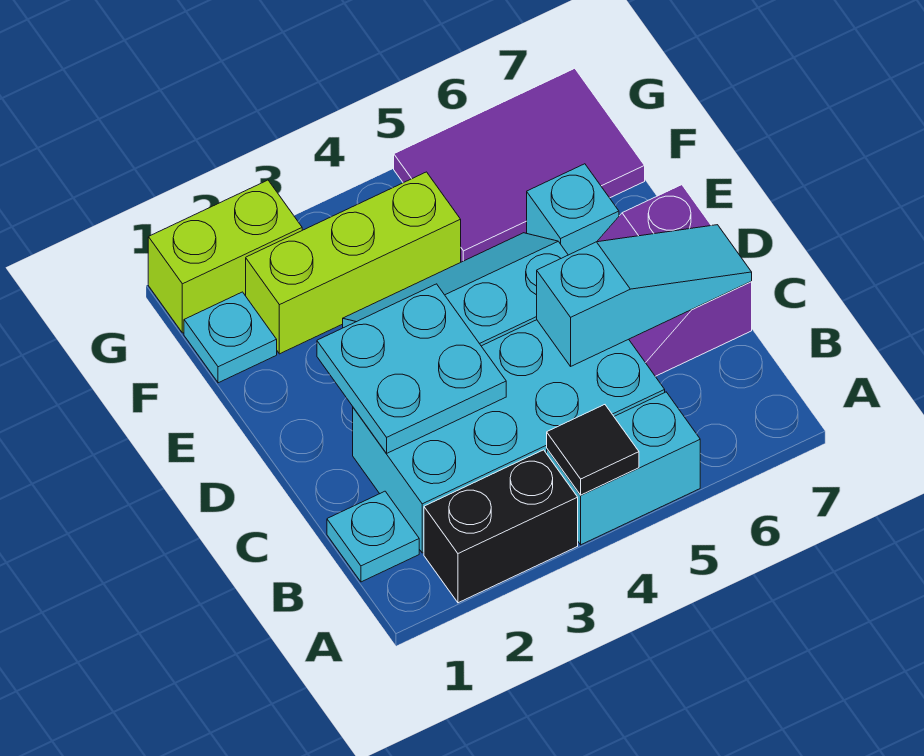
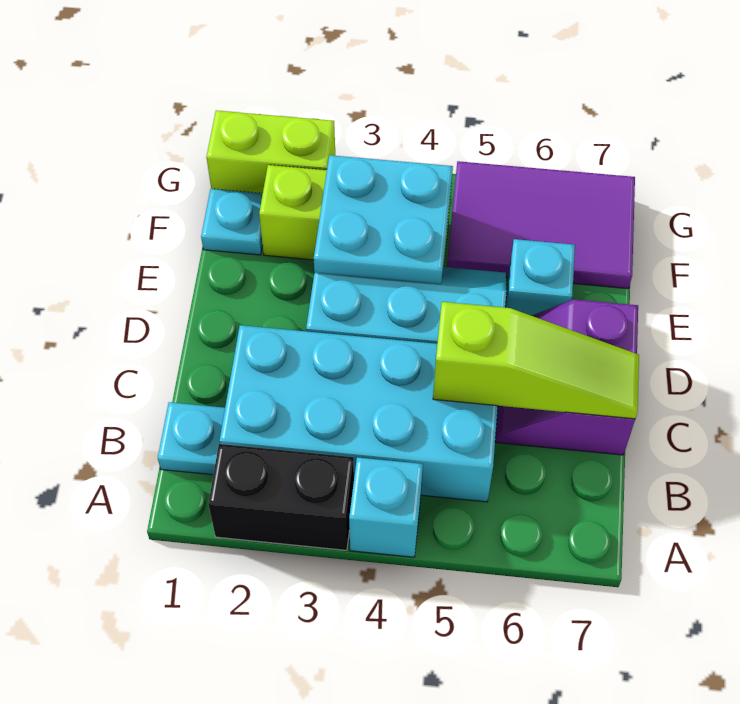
cyan brick A4:A5 level 1 -> cyan brick A4 level 1
black tile A4 level 2 -> none
cyan plate C2:D3 level 2 -> cyan plate E3:F4 level 2
cyan slope C5:C7 level 2 top 5 -> lime slope C5:C7 level 2 top 5

